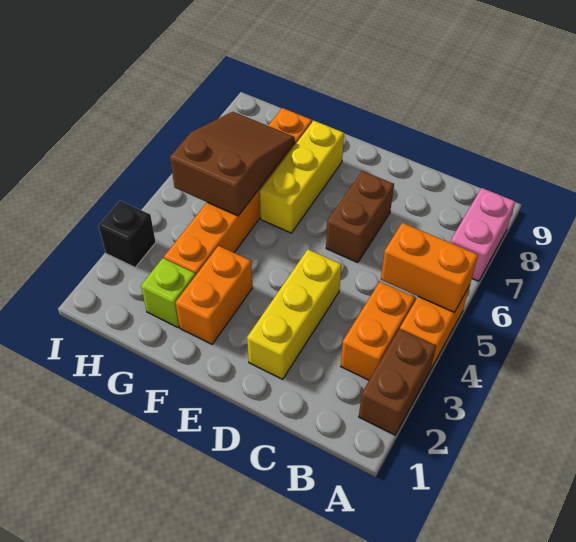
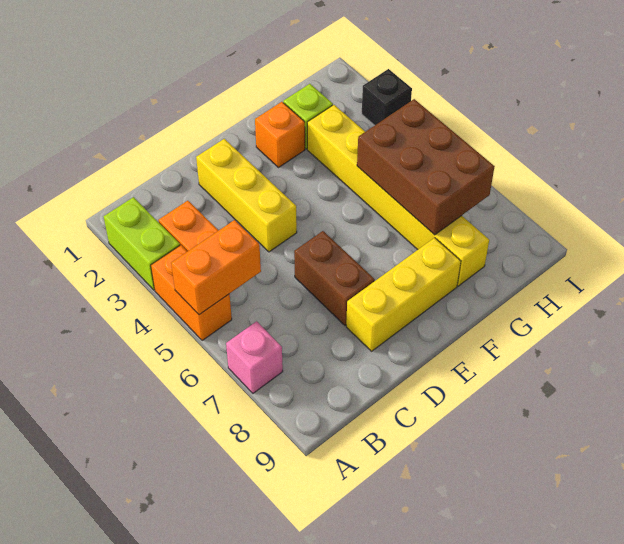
brown brick A2:A3 level 1 -> lime brick A2:A3 level 1
pink brick A7:A8 level 1 -> pink brick A7 level 1
orange brick F2:F3 level 1 -> orange brick F2 level 1
yellow brick F6:F8 level 1 -> yellow brick D8:F8 level 1
orange brick G3:G8 level 1 -> yellow brick G3:G8 level 1
brown slope G5:H7 level 2 top 5 -> brown brick G5:H7 level 2

